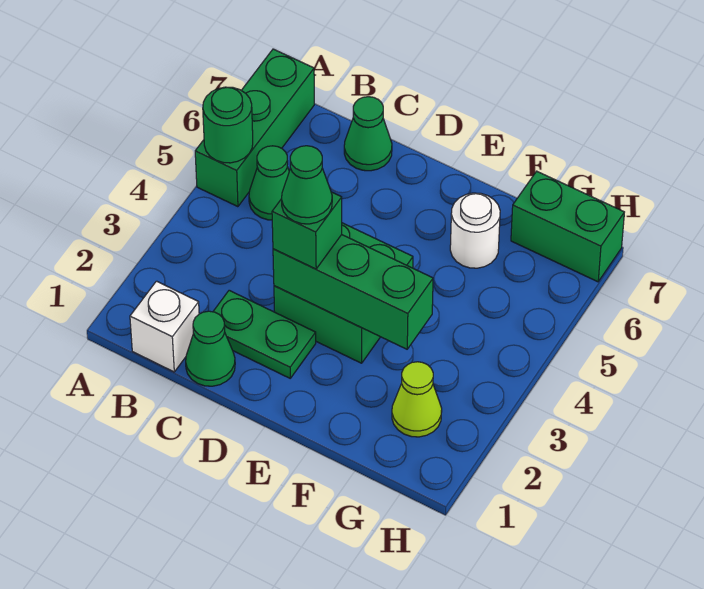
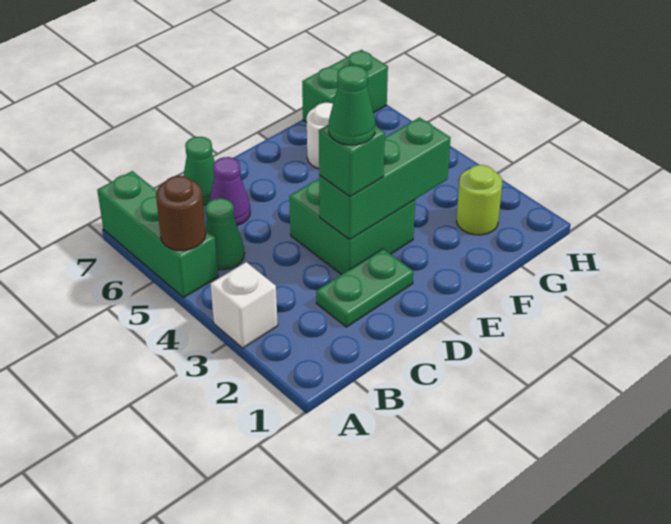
green round brick A5 level 2 -> brown round brick A5 level 2
white brick B1 level 1 -> white brick A3 level 1
green cone C1 level 1 -> none
none -> purple cone C6 level 1
lime cone G2 level 1 -> lime round brick G2 level 1

